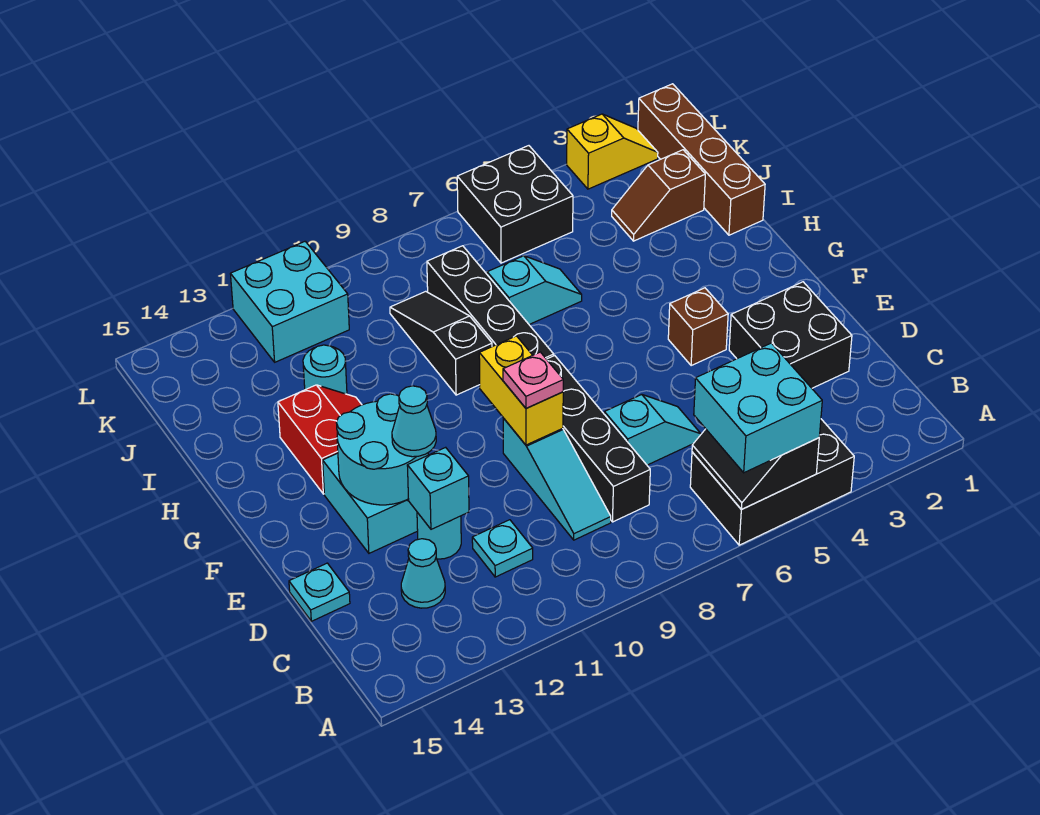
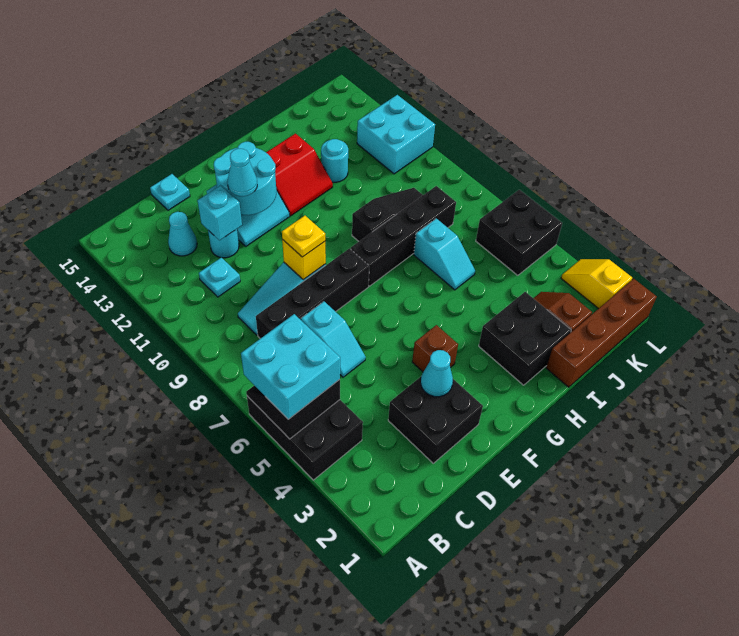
none -> cyan cone E3 level 2
yellow brick E9:F9 level 2 -> yellow brick E9 level 2
pink plate E9 level 3 -> yellow plate E9 level 3
none -> black brick H2:I3 level 1
yellow slope L2:L3 level 1 top 3 -> yellow slope L2:L3 level 1 top 2

